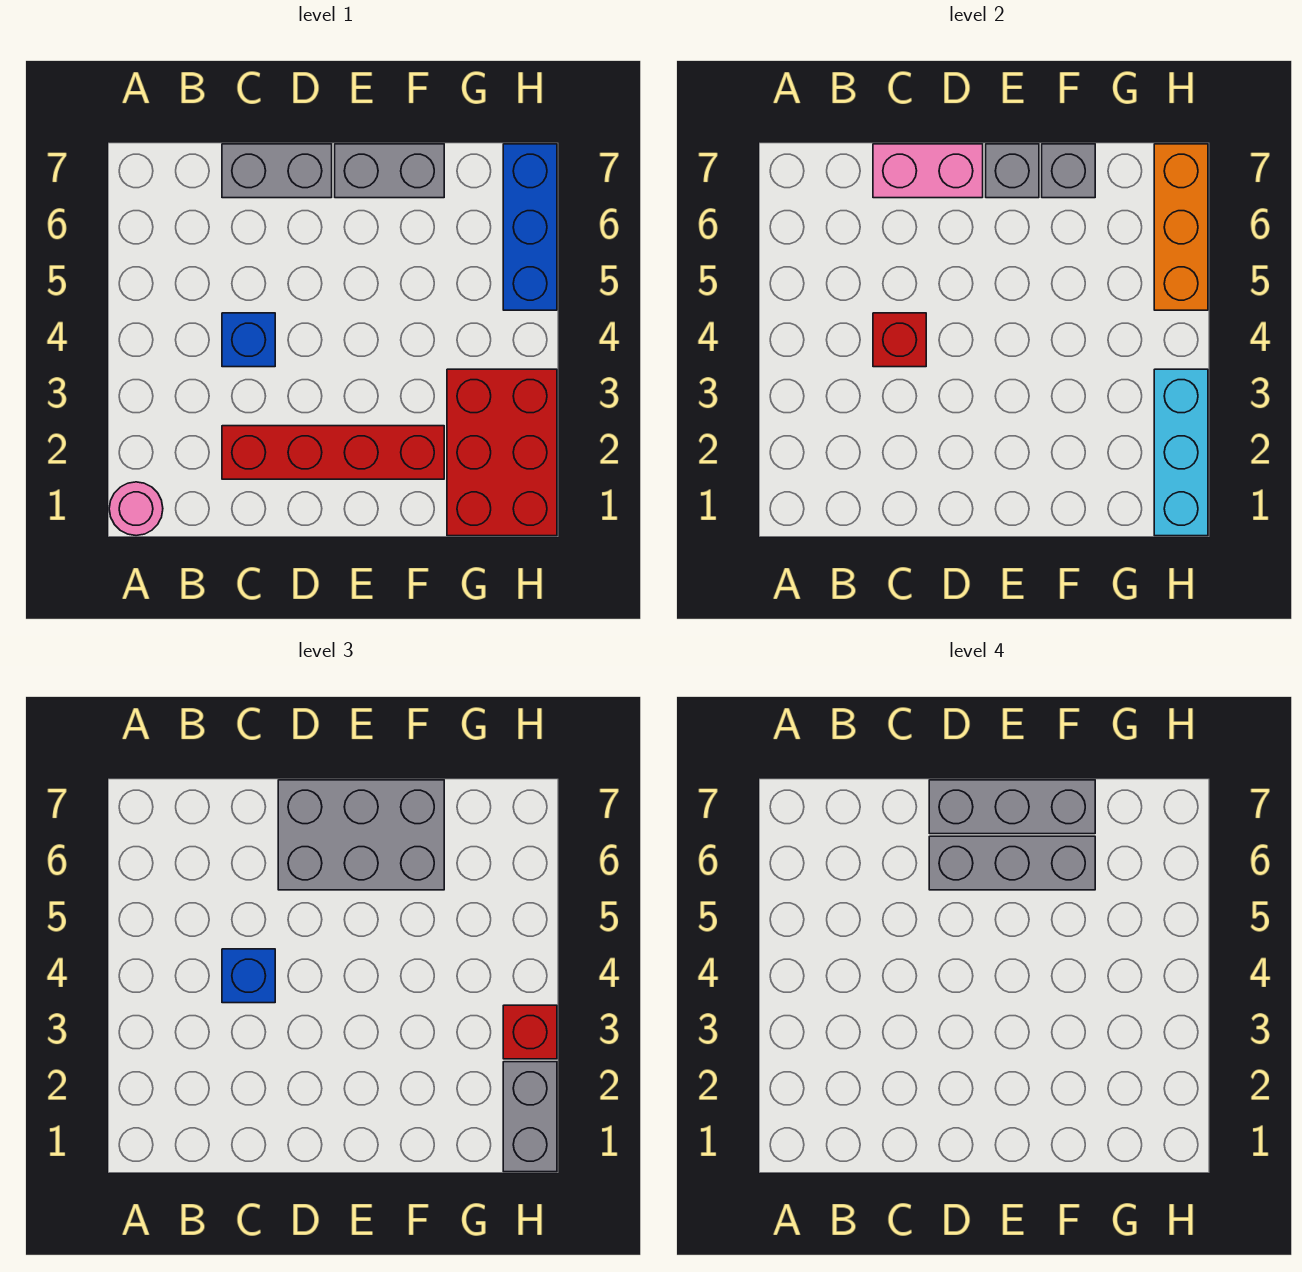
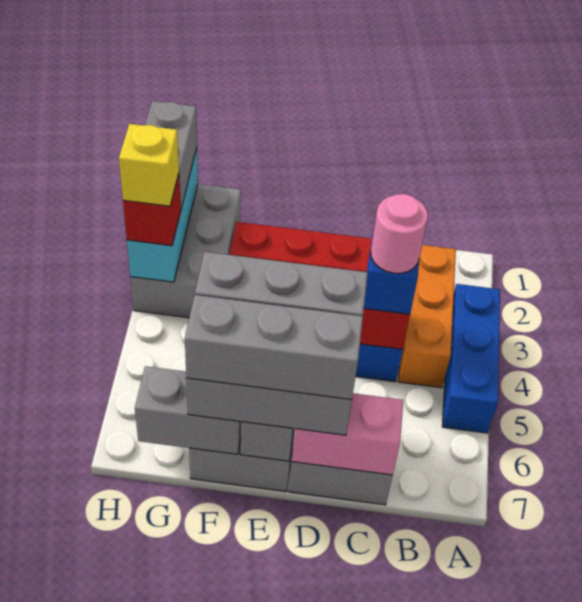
pink round brick A1 level 1 -> pink round brick C4 level 4
grey brick F7 level 2 -> grey brick F7:G7 level 2
red brick G1:H3 level 1 -> grey brick G1:H3 level 1
none -> yellow brick H3 level 4
blue brick H5:H7 level 1 -> blue brick A3:A5 level 1
orange brick H5:H7 level 2 -> orange brick B2:B4 level 1

